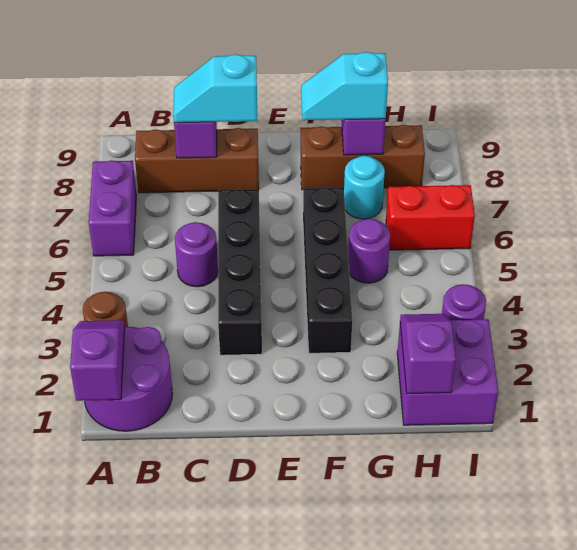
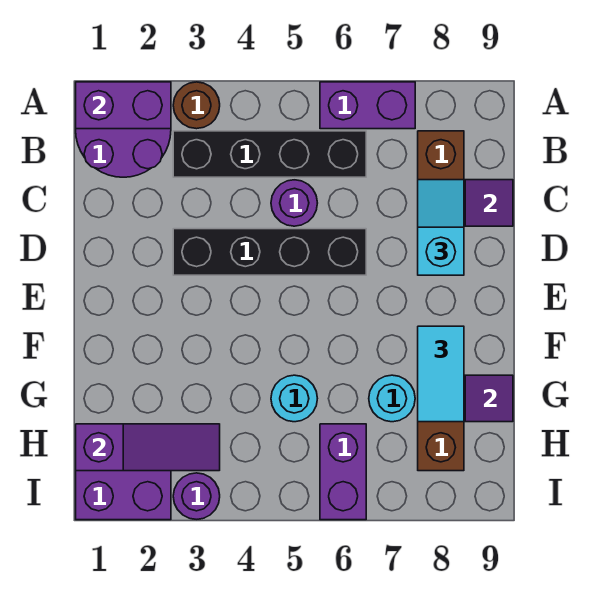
purple slope A1:A2 level 2 top 1 -> purple brick A1:A2 level 2
black brick F3:F6 level 1 -> black brick B3:B6 level 1
cyan slope F8:G8 level 3 top G -> cyan tile F8:G8 level 3
purple round brick G5 level 1 -> cyan round brick G5 level 1
purple slope H1:H2 level 2 top 1 -> purple slope H1:H3 level 2 top 1
red brick H6:I6 level 1 -> purple brick H6:I6 level 1

